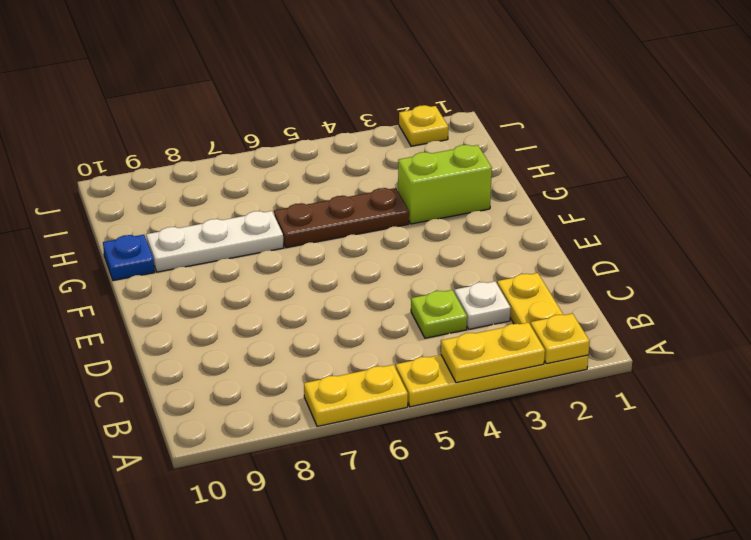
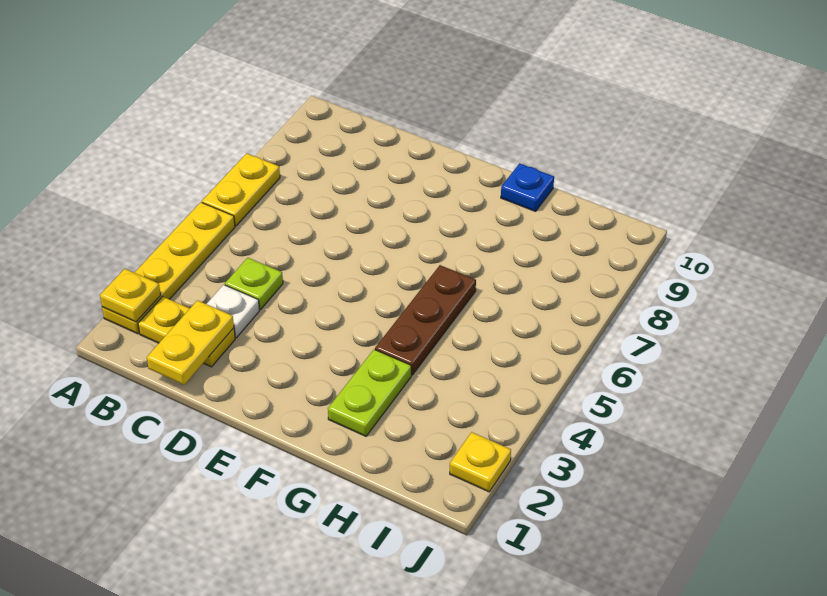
yellow plate A3:A4 level 2 -> yellow plate C1:C2 level 2
lime brick G2:G3 level 1 -> lime plate G2:G3 level 1
white plate G7:G9 level 1 -> none

